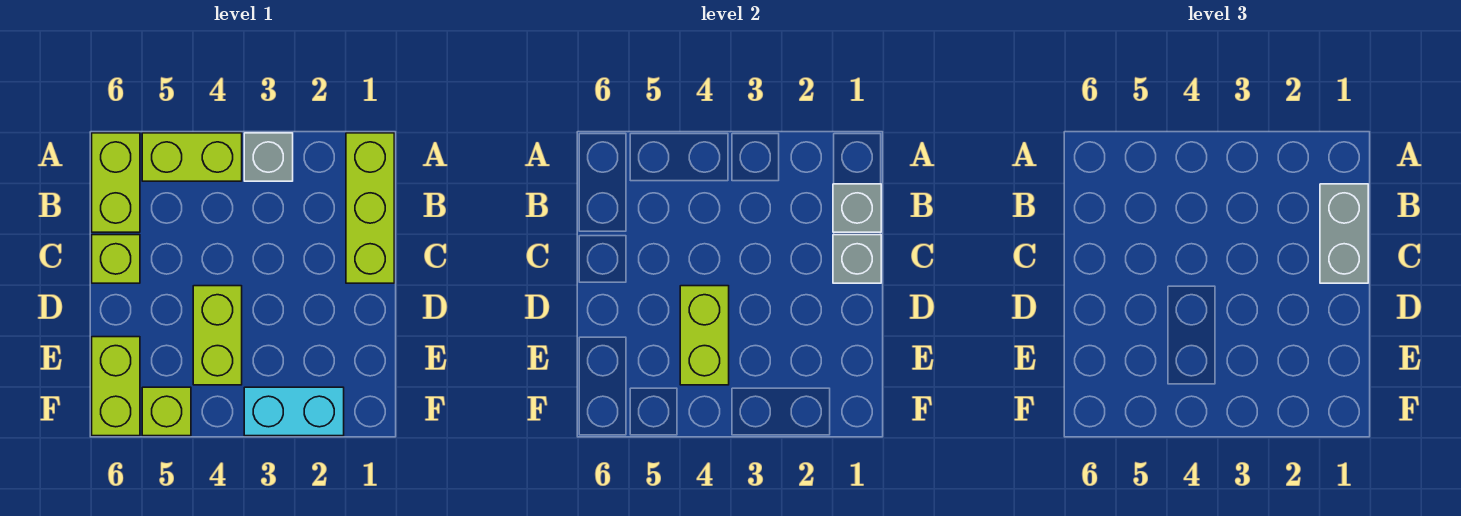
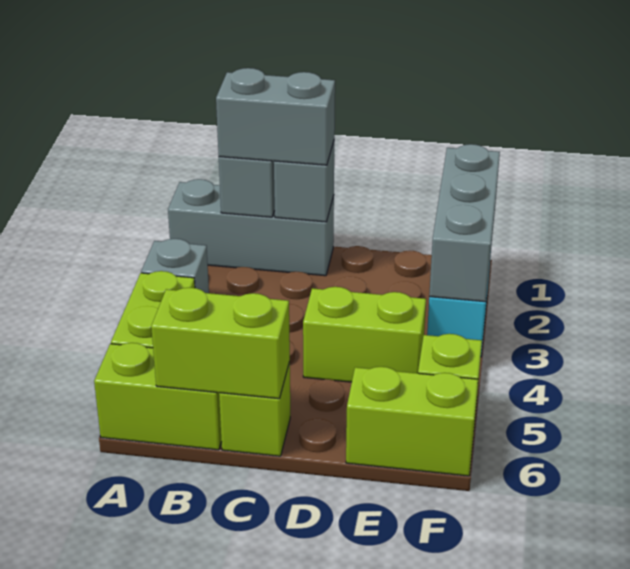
lime brick A1:C1 level 1 -> grey brick A1:C1 level 1
lime brick D4:E4 level 2 -> lime brick B6:C6 level 2
none -> grey brick F1:F3 level 2

